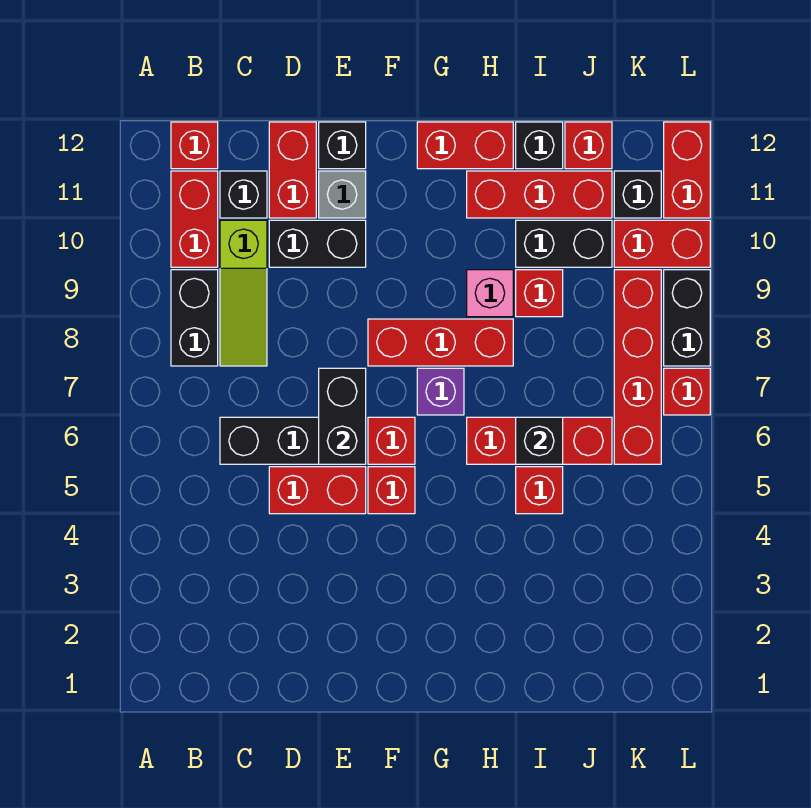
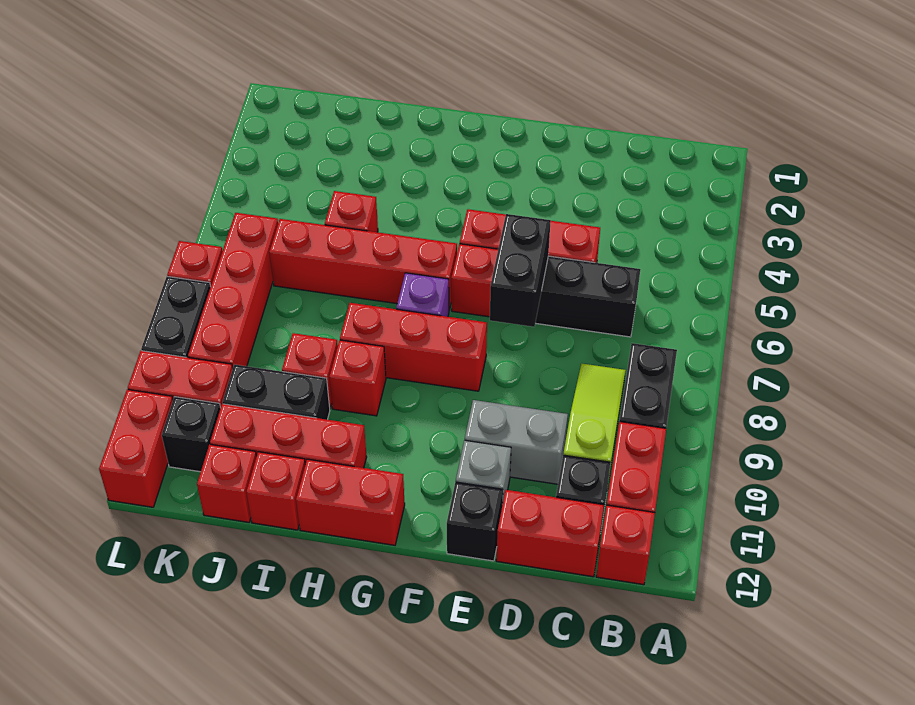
black brick D10:E10 level 1 -> grey brick D10:E10 level 1
red brick D11:D12 level 1 -> red brick C12:D12 level 1
red brick H6:J6 level 1 -> red brick G6:J6 level 1
pink brick H9 level 1 -> red brick H9 level 1
black brick I6 level 2 -> none
black brick I12 level 1 -> red brick I12 level 1

